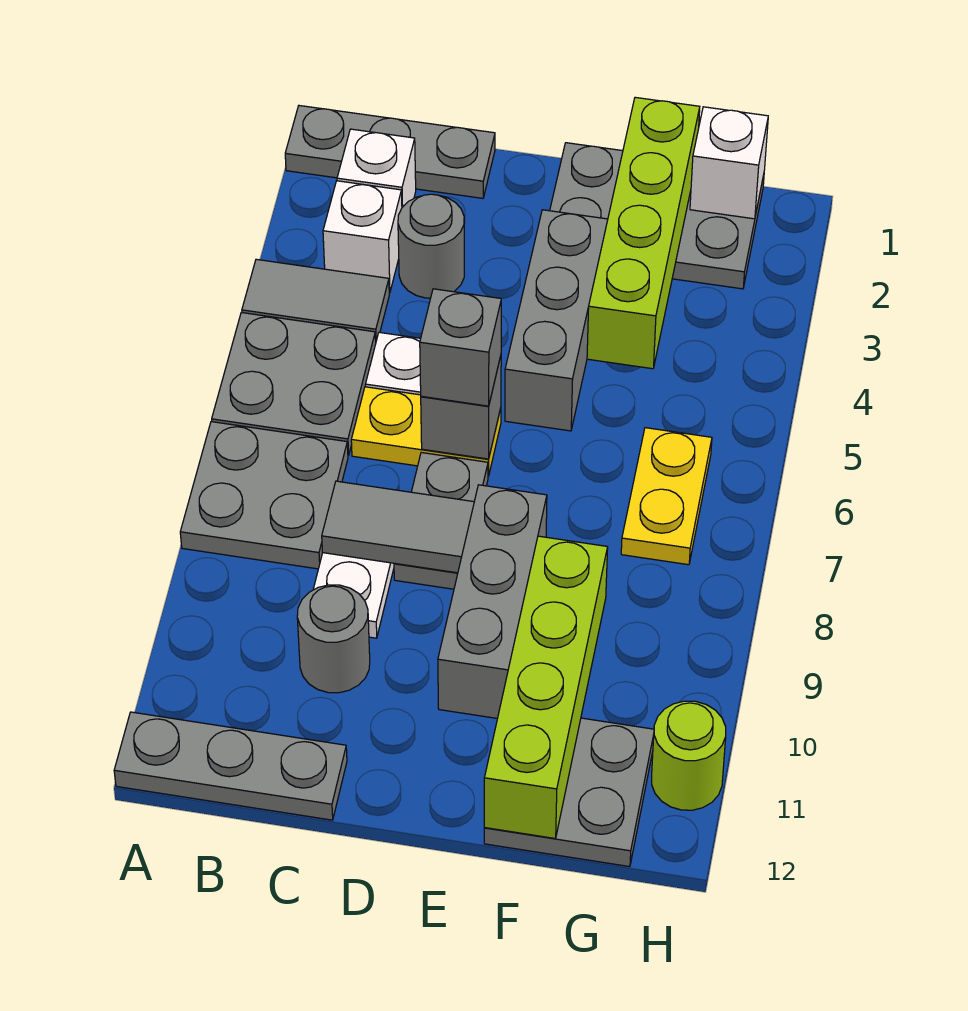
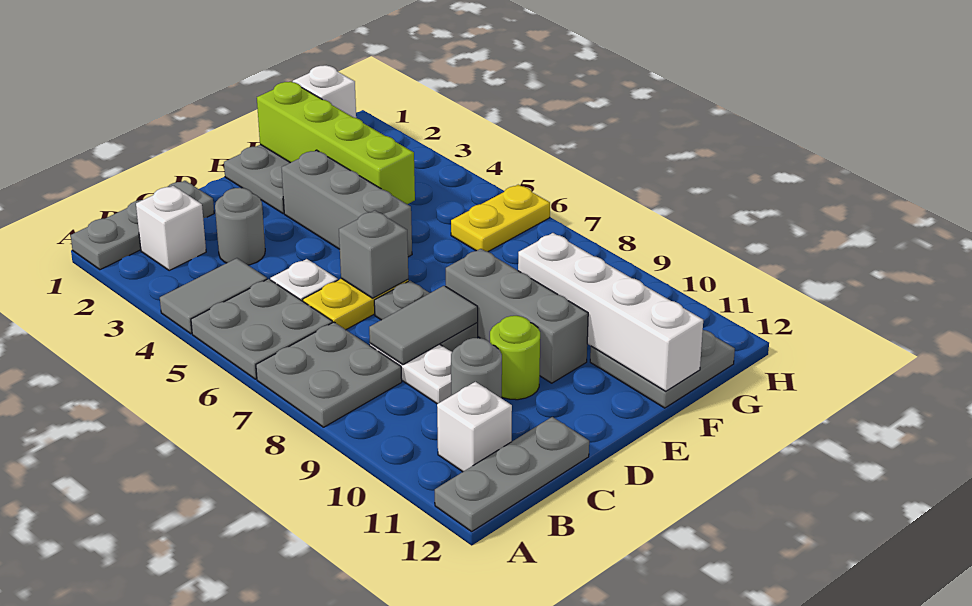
white brick B3 level 1 -> white brick B11 level 1
grey brick D6 level 3 -> none
lime brick F9:F12 level 2 -> white brick F9:F12 level 2
yellow plate G6:G7 level 1 -> yellow plate G6:H6 level 1
lime round brick H11 level 1 -> lime round brick D10 level 1

